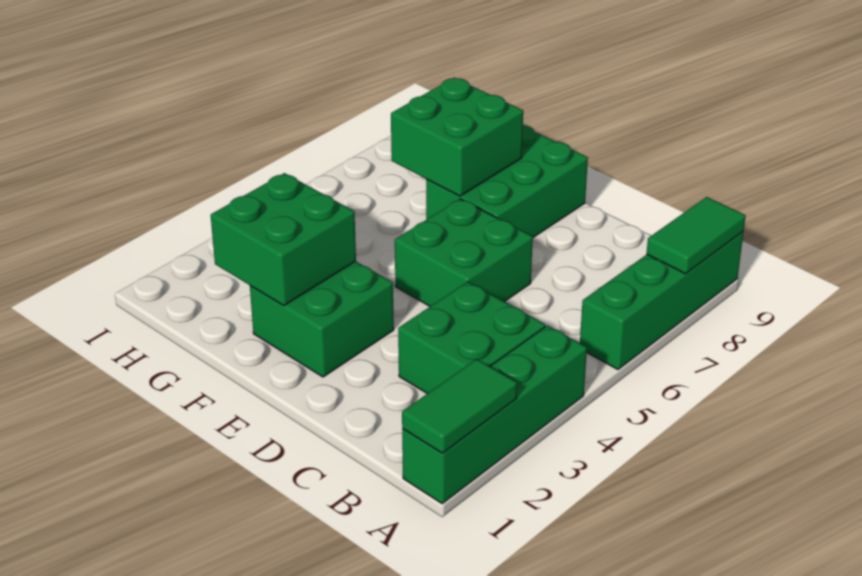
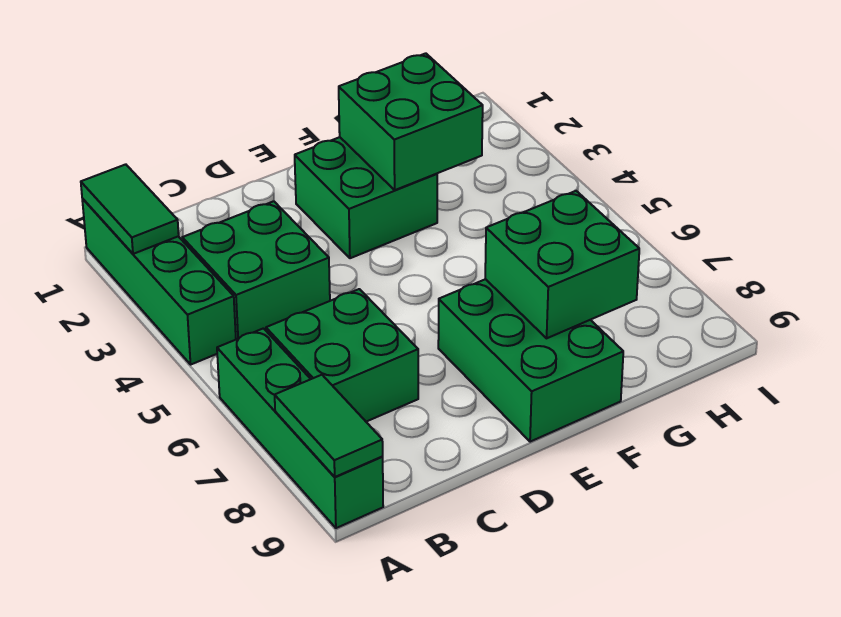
green brick D5:E6 level 1 -> green brick B6:C7 level 1

